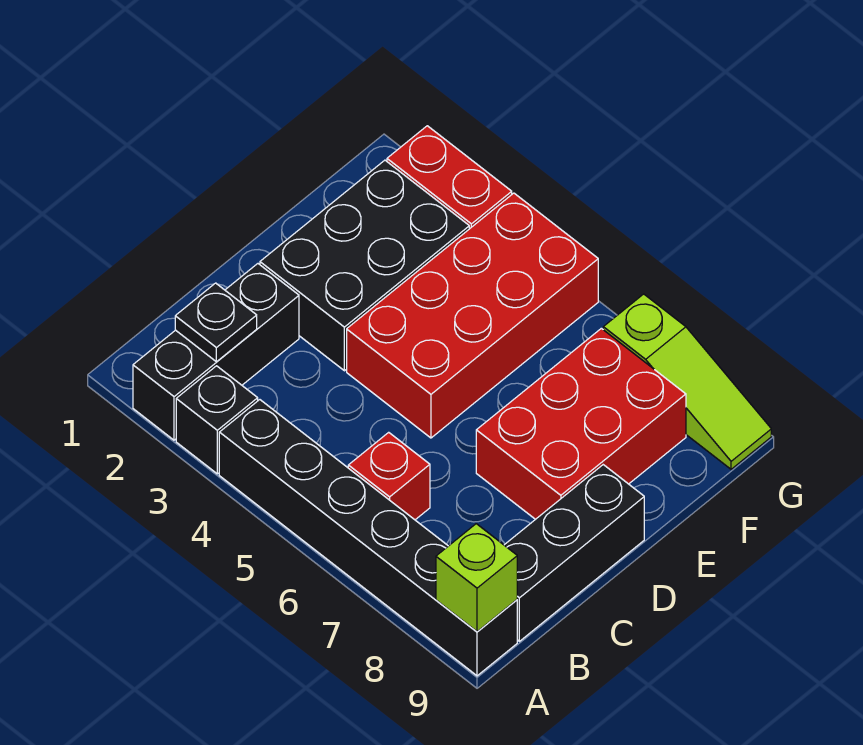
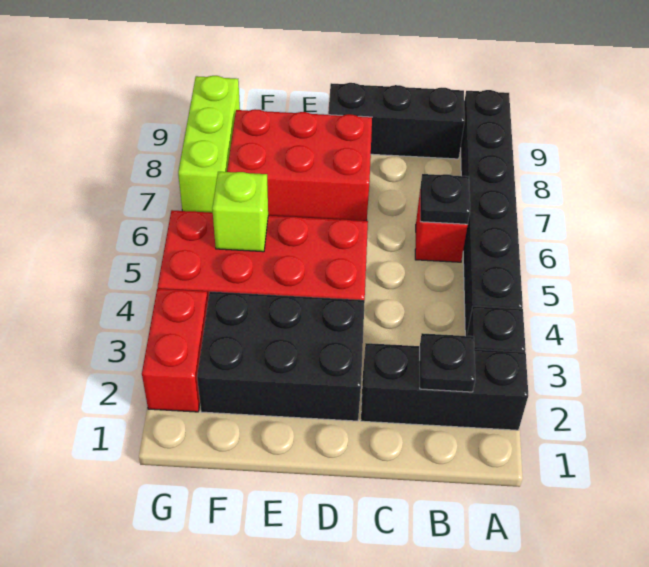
lime brick A9 level 2 -> lime brick F5 level 2
none -> black plate B6 level 2
lime slope G7:G9 level 1 top 7 -> lime brick G7:G9 level 1

